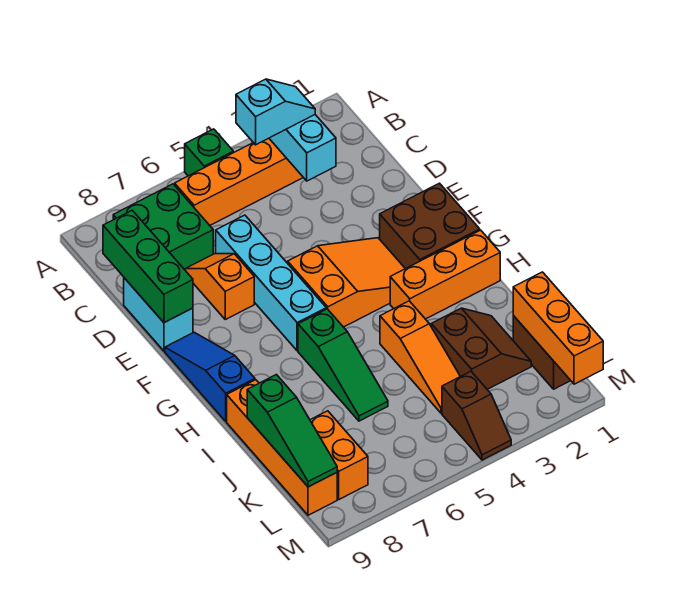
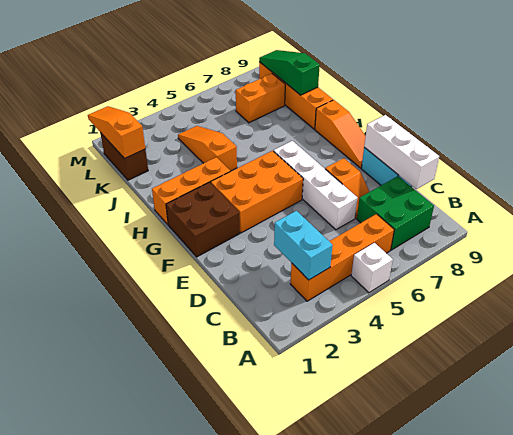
green brick A5 level 1 -> white brick A5 level 1
cyan slope B3:B4 level 3 top 4 -> none
green brick C9:E9 level 2 -> white brick C9:E9 level 2
cyan brick D6:G6 level 1 -> white brick D6:G6 level 1
orange slope F3:G5 level 1 top 5 -> orange brick F3:G5 level 1
blue slope F9:H9 level 1 top H -> orange slope F9:H9 level 1 top H
green slope H6:J6 level 1 top H -> none
brown slope J2:K3 level 1 top 3 -> none
orange brick K1:M1 level 2 -> orange slope K1:M1 level 2 top K
orange brick K8:L8 level 1 -> orange brick K7:K8 level 1
brown slope L4:M4 level 1 top L -> none

